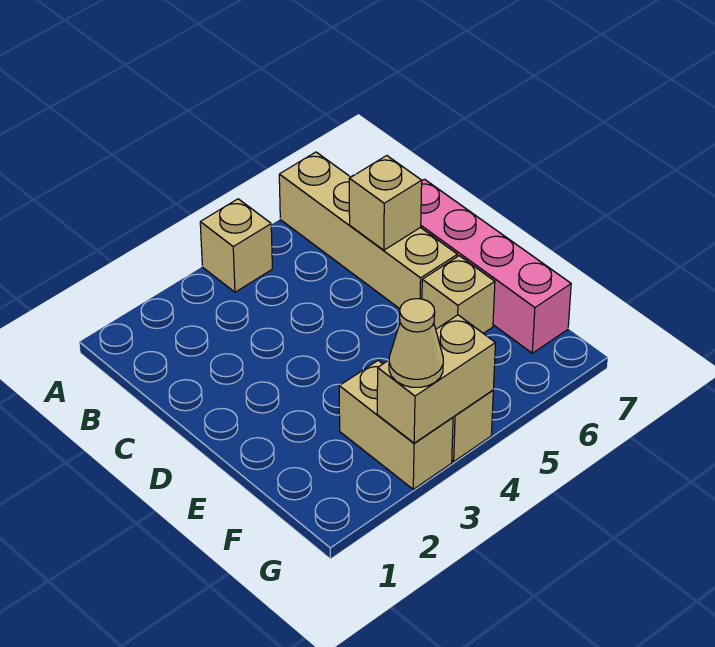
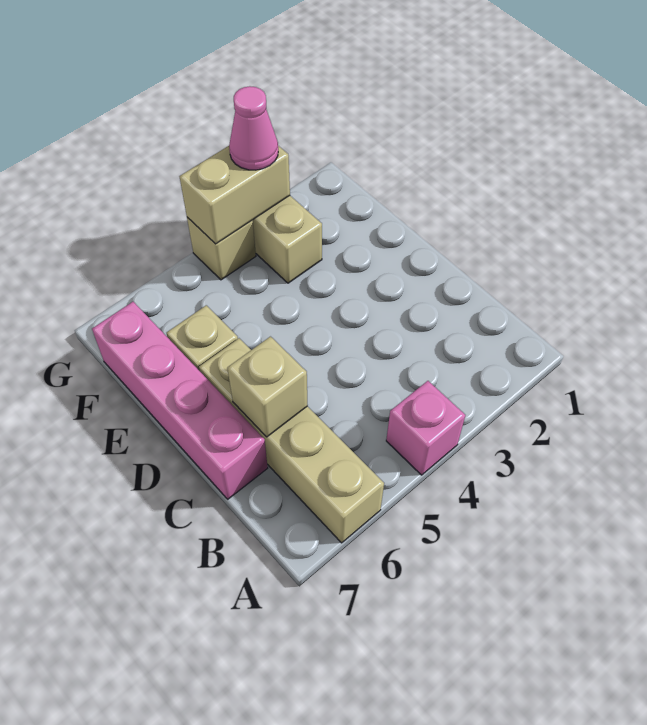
tan brick A4 level 1 -> pink brick A4 level 1
tan cone G3 level 3 -> pink cone G3 level 3

